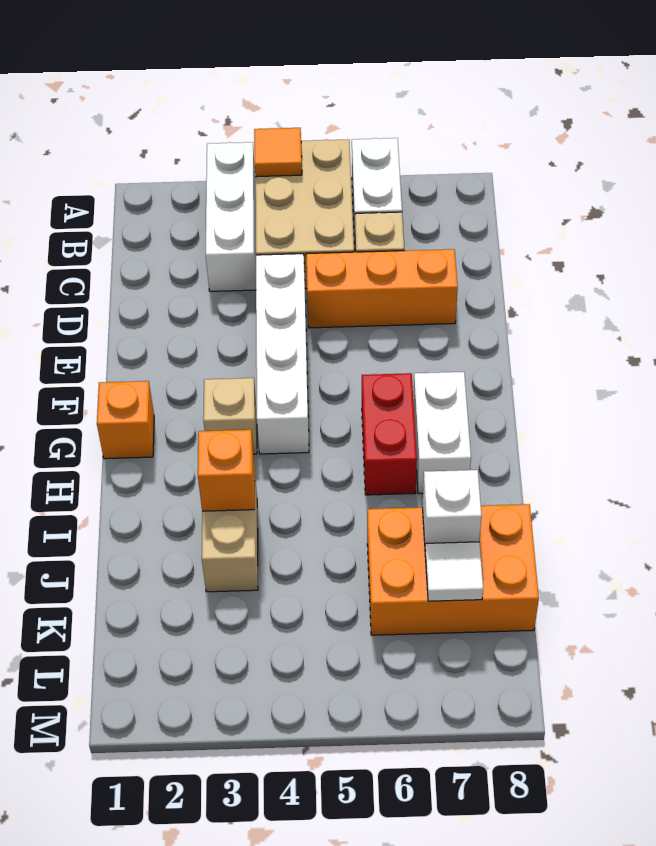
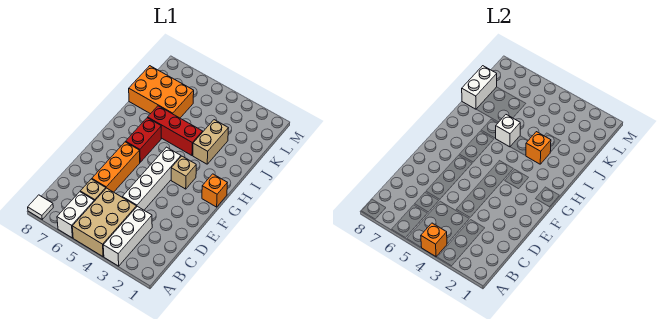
orange tile A4 level 2 -> orange brick A4 level 2
orange brick D5:D7 level 1 -> orange brick D6:F6 level 1
white brick G7:H7 level 1 -> white brick J8:K8 level 2
none -> red brick I4:I6 level 1
white brick J7 level 2 -> white brick I5 level 2
white tile K7 level 2 -> white tile A8 level 1

